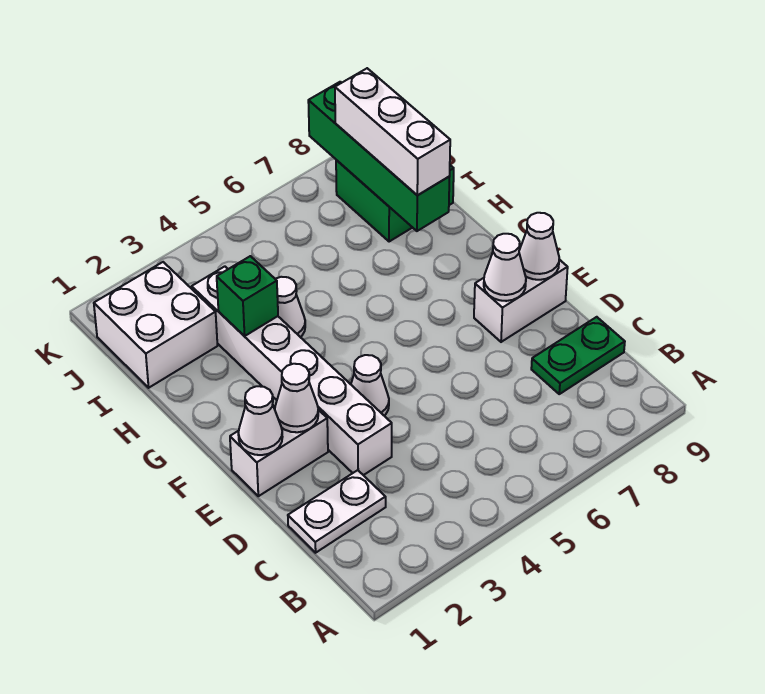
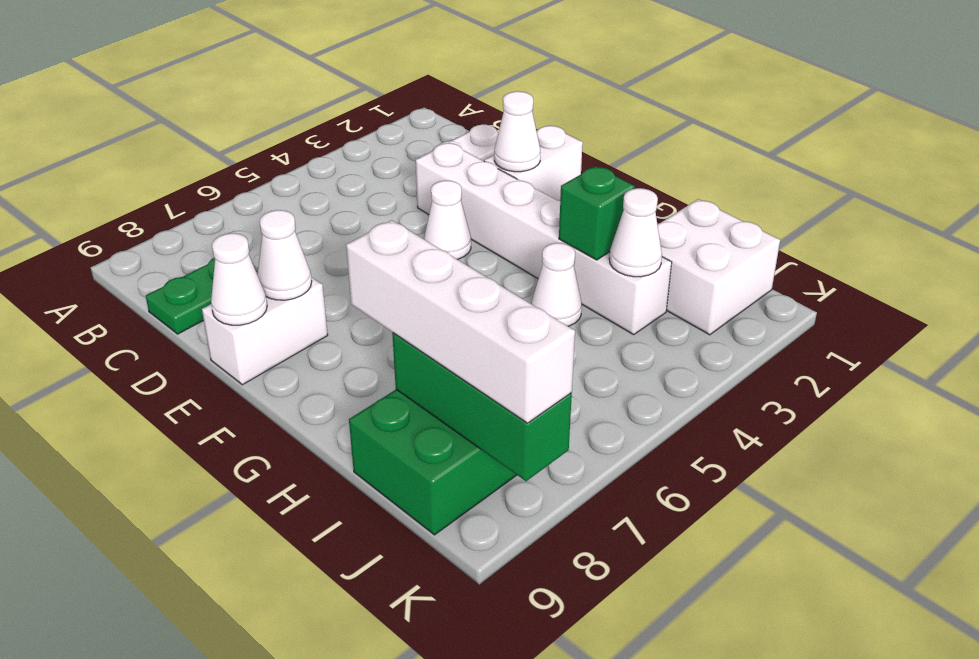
white cone E1 level 2 -> white cone I3 level 2
green brick H8:K8 level 2 -> green brick I8:K8 level 2
white brick H8:J8 level 3 -> white brick H8:K8 level 3

